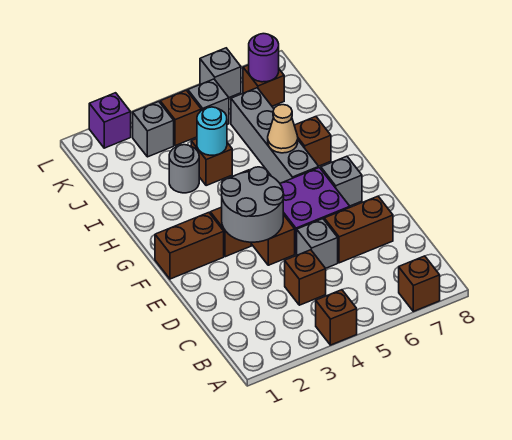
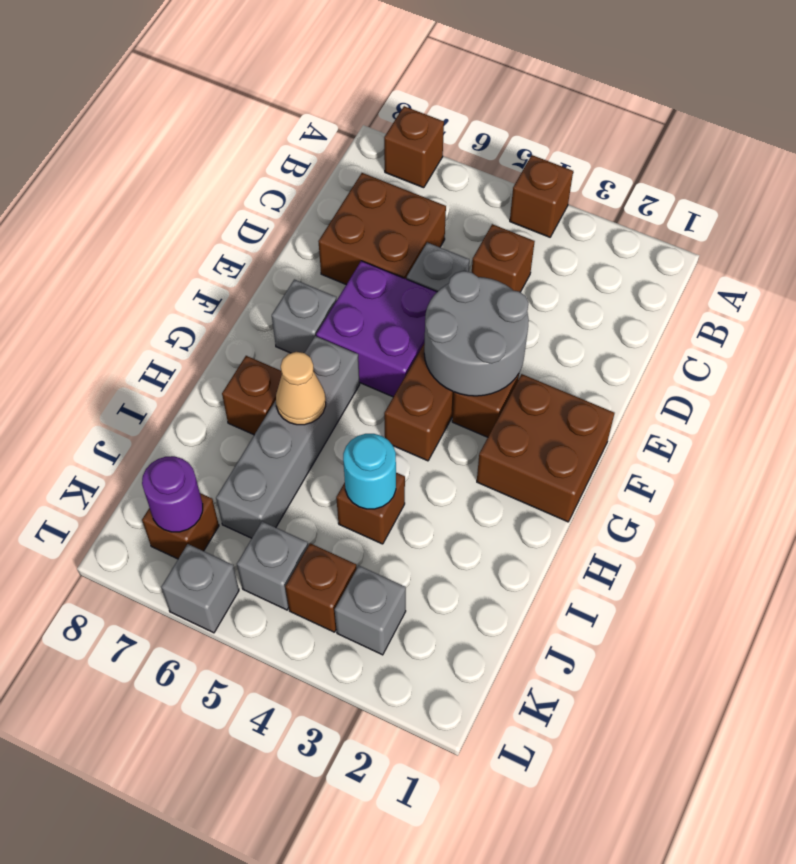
brown brick D6:D7 level 1 -> brown brick C6:D7 level 1
brown brick F1:F2 level 1 -> brown brick F1:G2 level 1
grey round brick I3 level 1 -> none
purple brick L2 level 1 -> none

